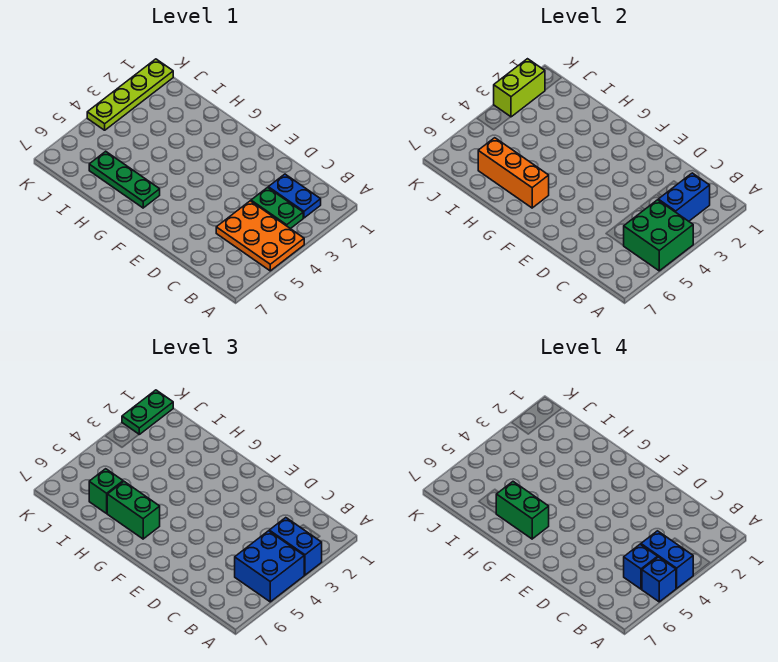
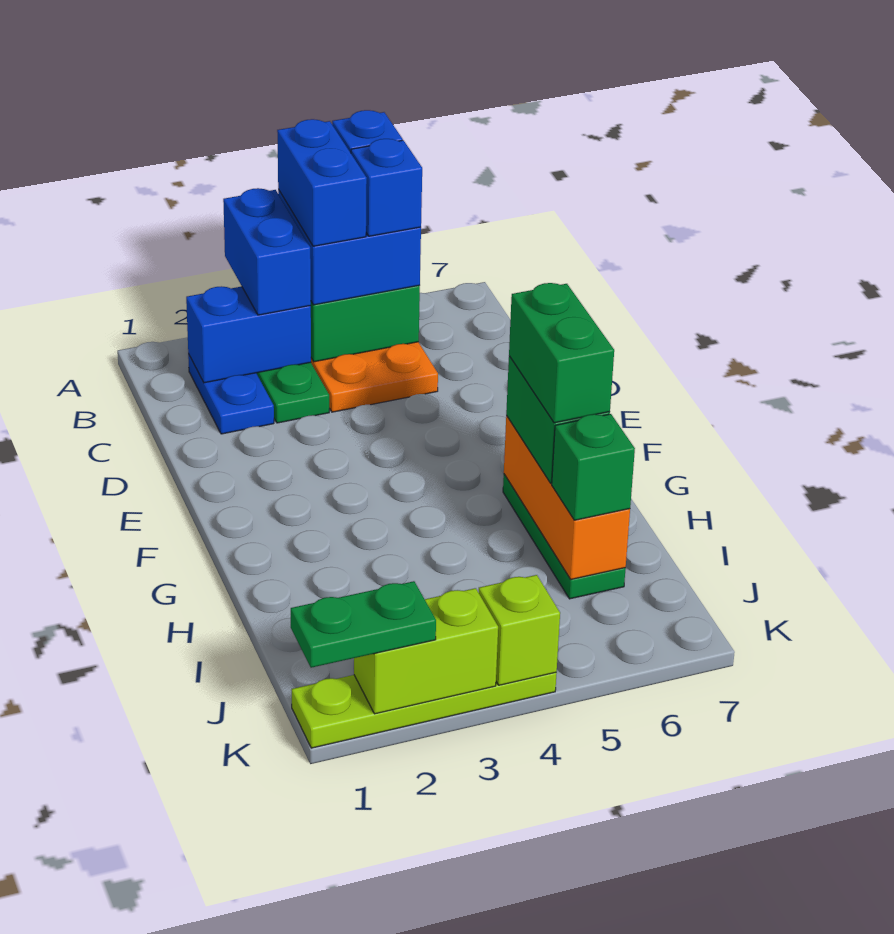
none -> lime brick K4 level 2

